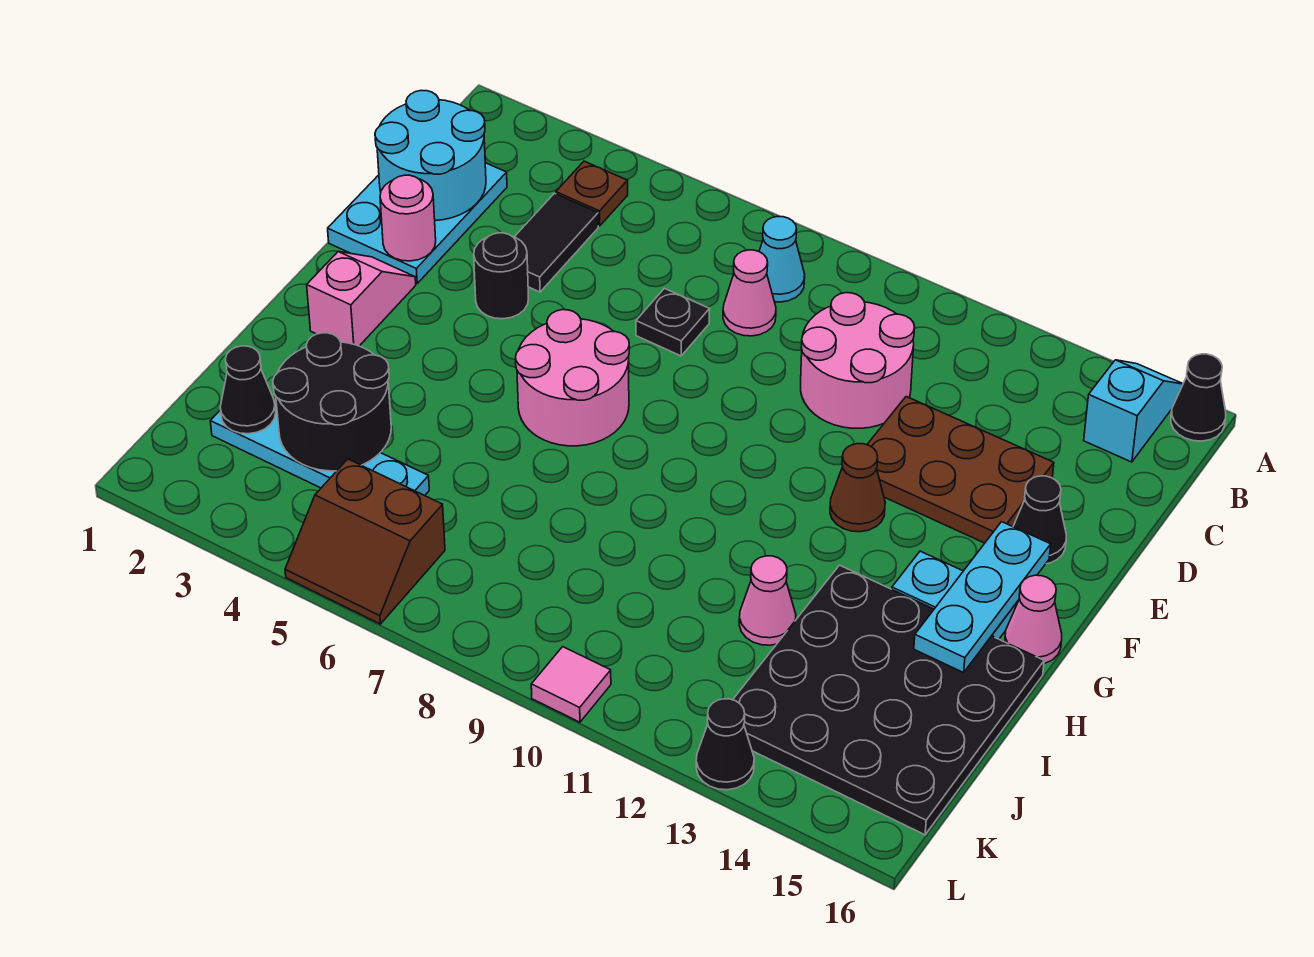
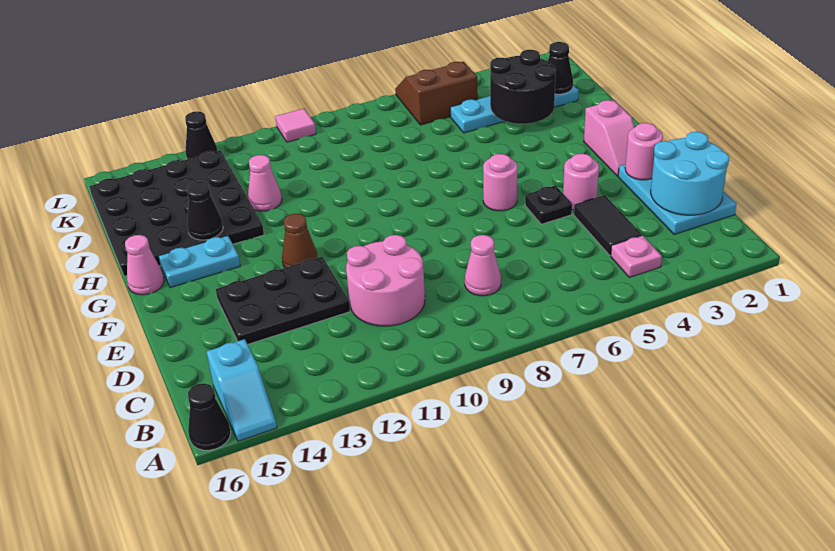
brown plate B4 level 1 -> pink plate B4 level 1
cyan cone B8 level 1 -> none
black plate D7 level 1 -> black plate E5 level 1
brown plate D12:E14 level 1 -> black plate D12:E14 level 1
black round brick E4 level 1 -> pink round brick E4 level 1
black cone E15 level 1 -> black cone H14 level 2
pink round brick F6:G7 level 1 -> pink round brick F6 level 1
cyan plate F15:H15 level 2 -> none

